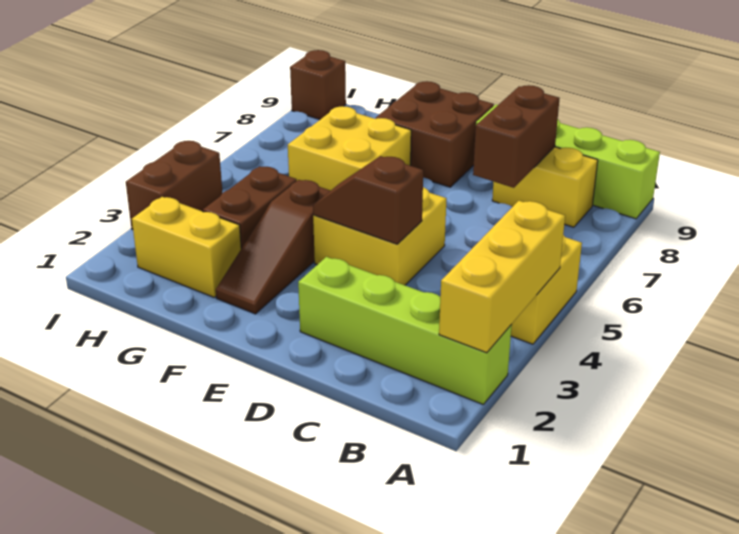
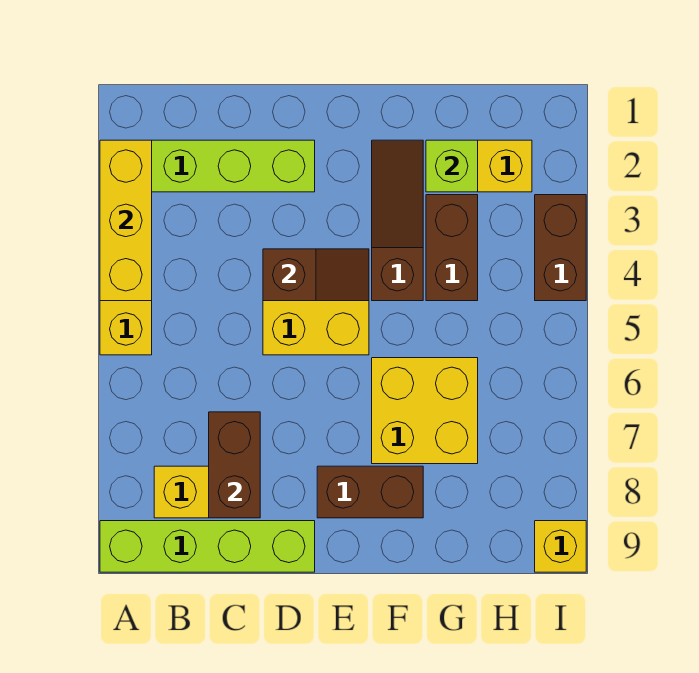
brown brick E8:F9 level 1 -> brown brick E8:F8 level 1
none -> lime brick G2 level 2
brown brick I9 level 1 -> yellow brick I9 level 1

